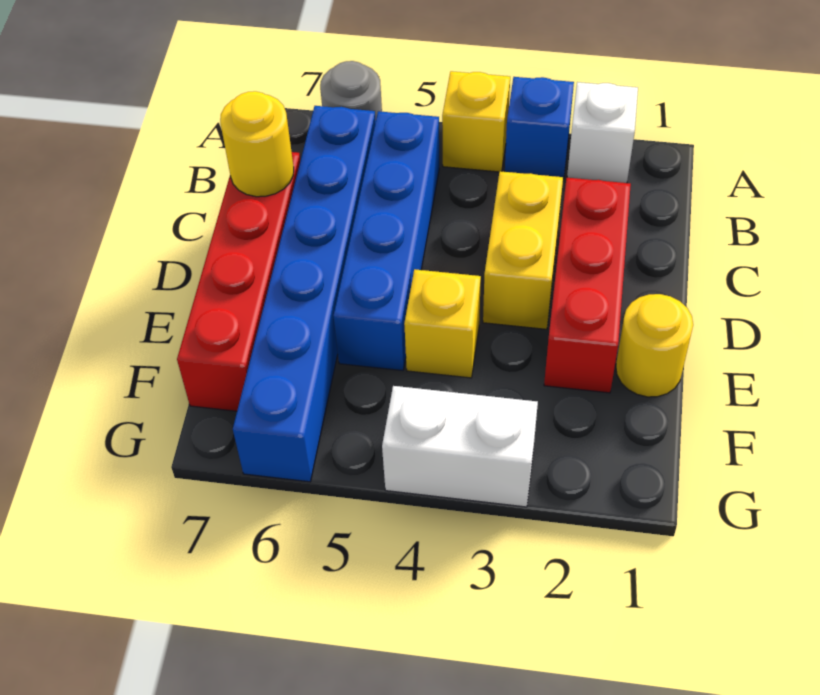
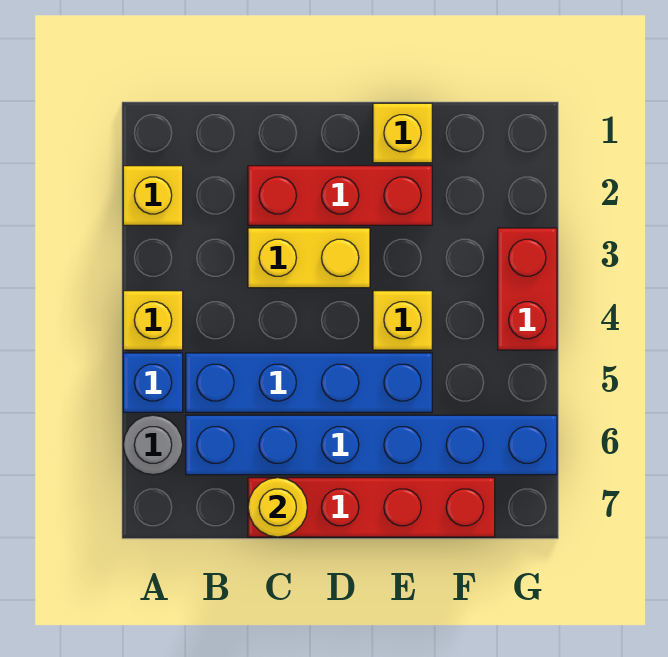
white brick A2 level 1 -> yellow brick A2 level 1
blue brick A3 level 1 -> blue brick A5 level 1
yellow round brick E1 level 1 -> yellow brick E1 level 1
white brick G3:G4 level 1 -> red brick G3:G4 level 1

